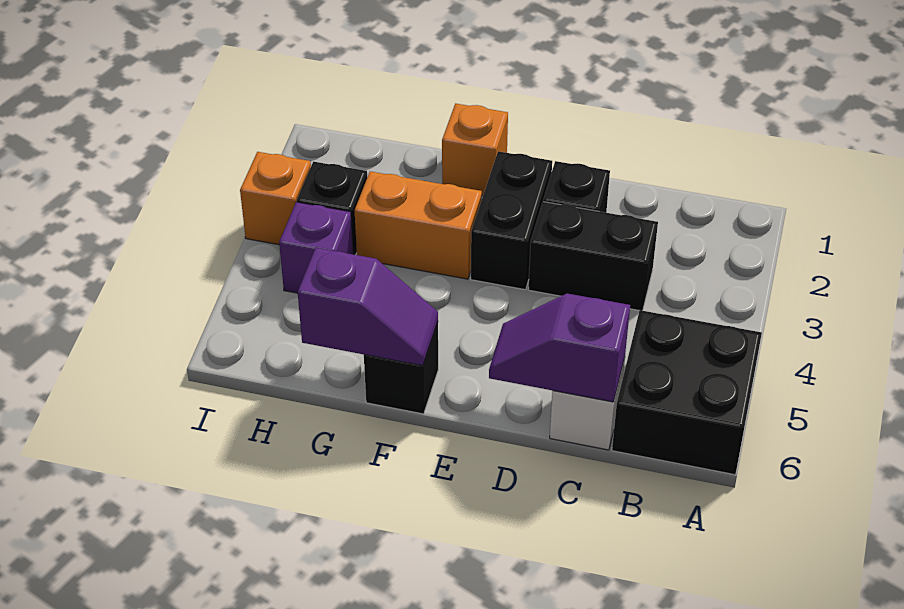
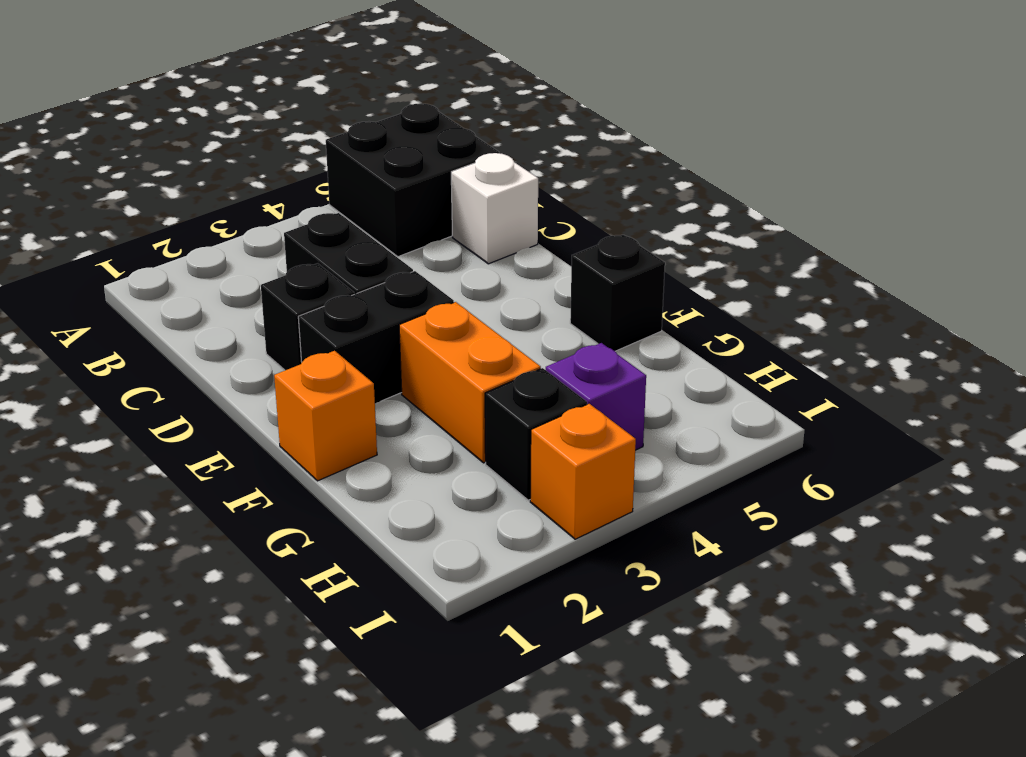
purple slope C6:D6 level 2 top C -> none
purple slope F6:G6 level 2 top G -> none

